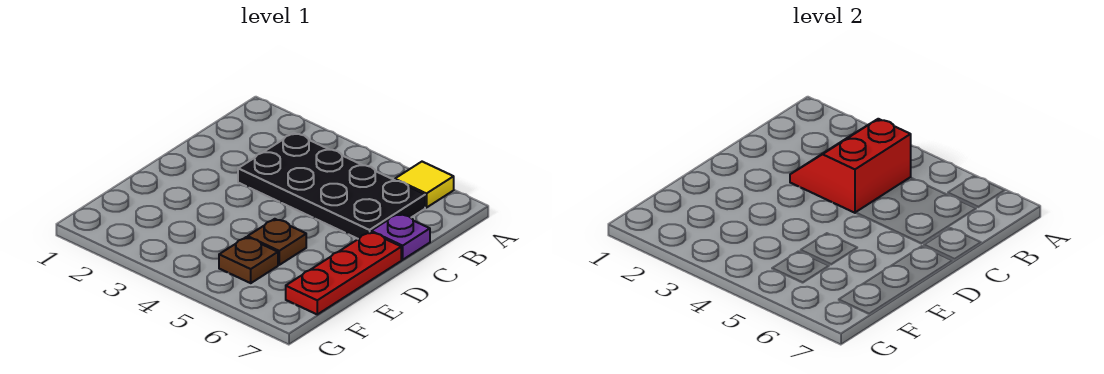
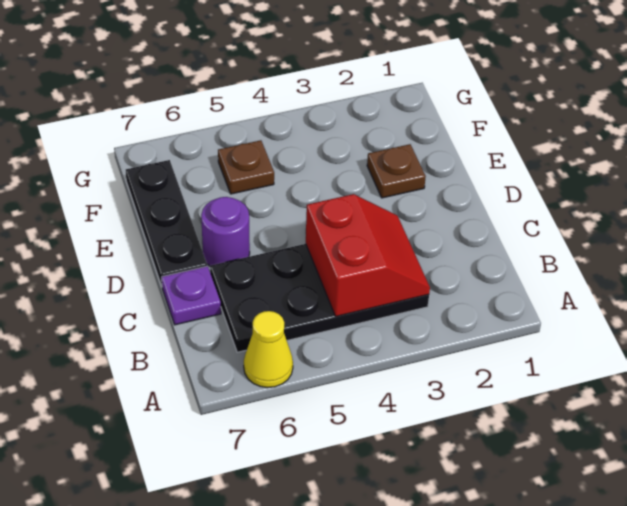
yellow tile A6 level 1 -> yellow cone A6 level 1
none -> purple round brick D6 level 1
red plate D7:F7 level 1 -> black plate D7:F7 level 1
brown plate E5 level 1 -> brown plate E2 level 1

